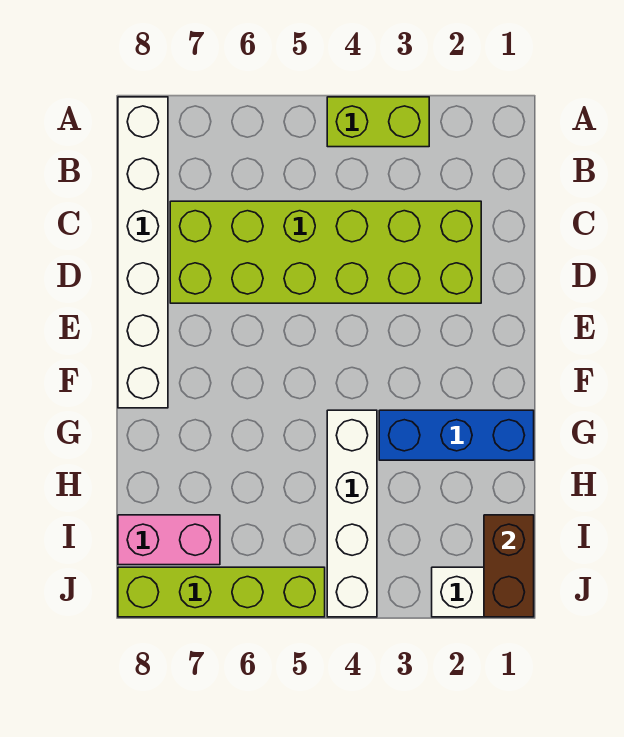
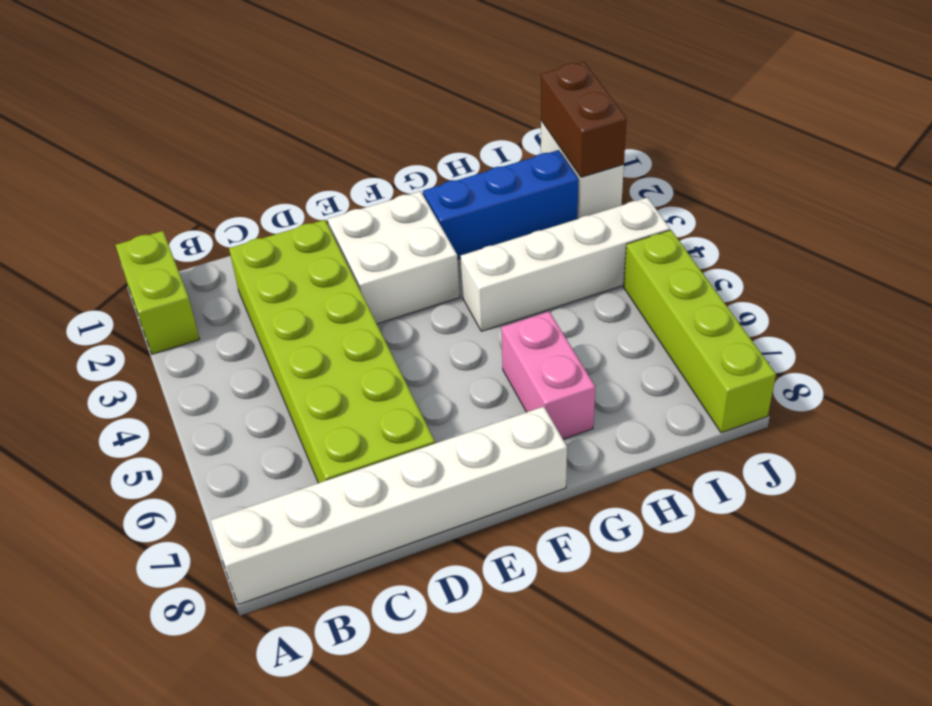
lime brick A3:A4 level 1 -> lime brick A1:A2 level 1
none -> white brick E2:F3 level 1
blue brick G1:G3 level 1 -> blue brick G2:I2 level 1
brown brick I1:J1 level 2 -> brown brick J1:J2 level 2
pink brick I7:I8 level 1 -> pink brick G6:G7 level 1

